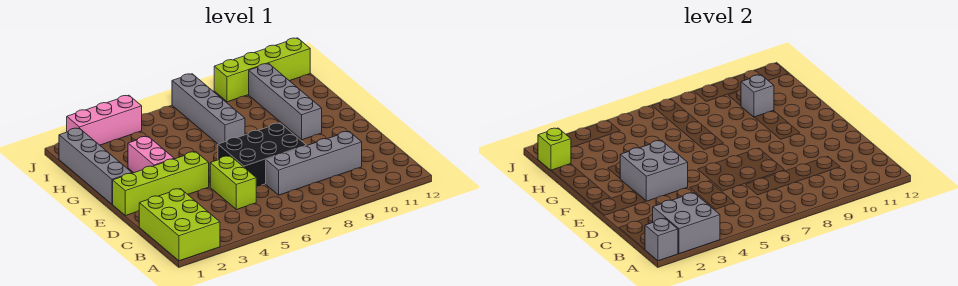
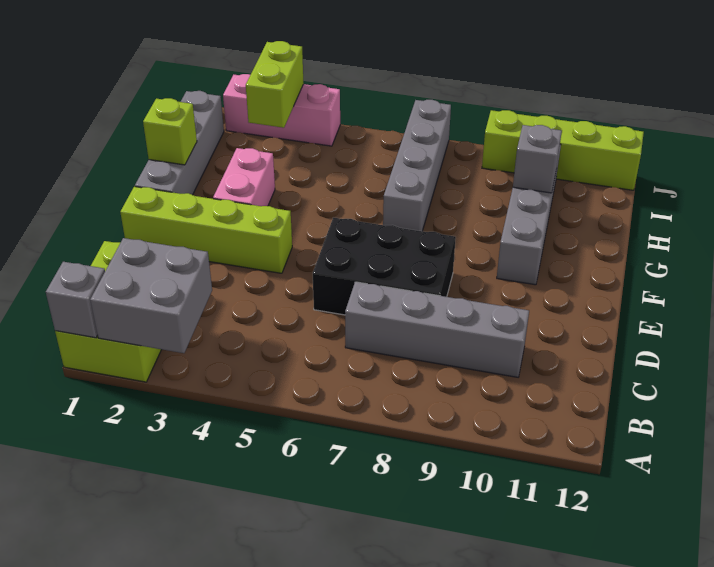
lime brick C5:D5 level 1 -> lime brick I3:J3 level 2
grey brick E3:F4 level 2 -> none
lime brick I1 level 2 -> lime brick G1 level 2

